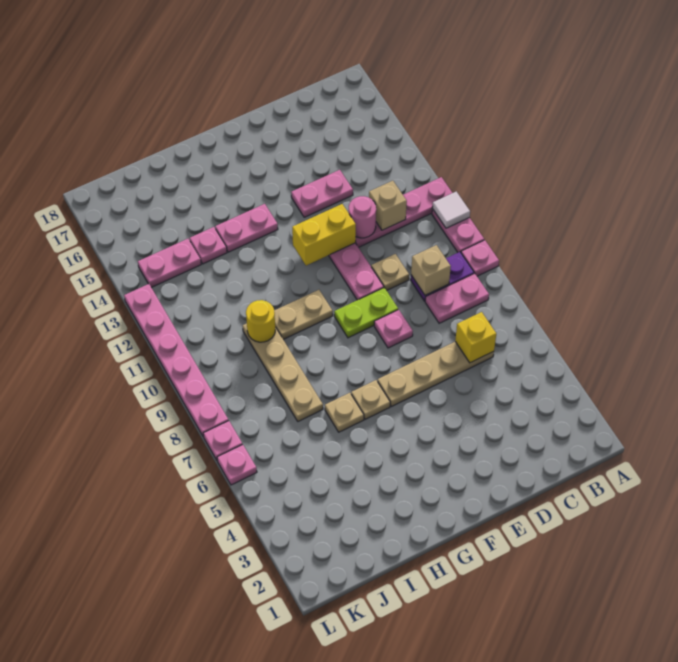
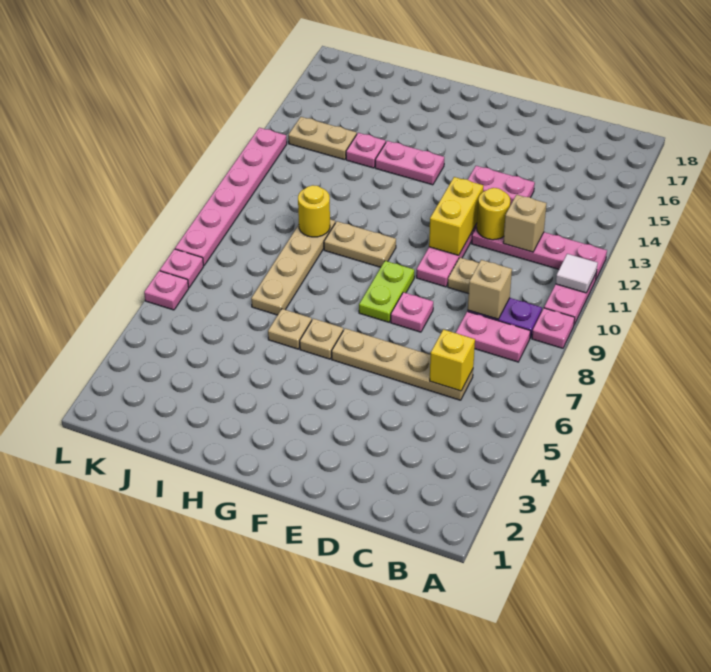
pink round brick D12 level 2 -> yellow round brick D12 level 2
lime plate E9:F9 level 1 -> lime plate F8:F9 level 1
yellow brick E12:F12 level 2 -> yellow brick E11:E12 level 2
pink plate J14:K14 level 1 -> tan plate J14:K14 level 1

